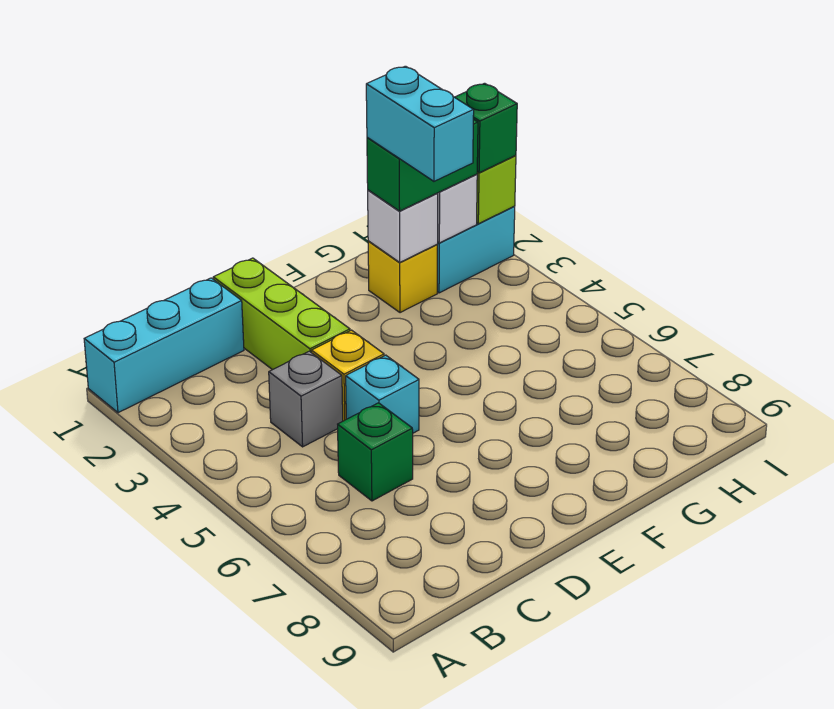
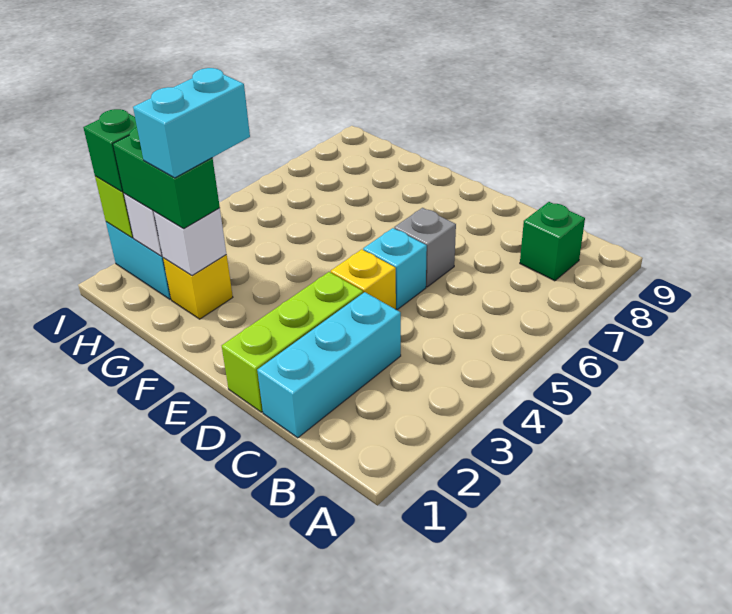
cyan brick A1:C1 level 1 -> cyan brick C1:C3 level 1
grey brick C4 level 1 -> grey brick D6 level 1
green brick C6 level 1 -> green brick B8 level 1

